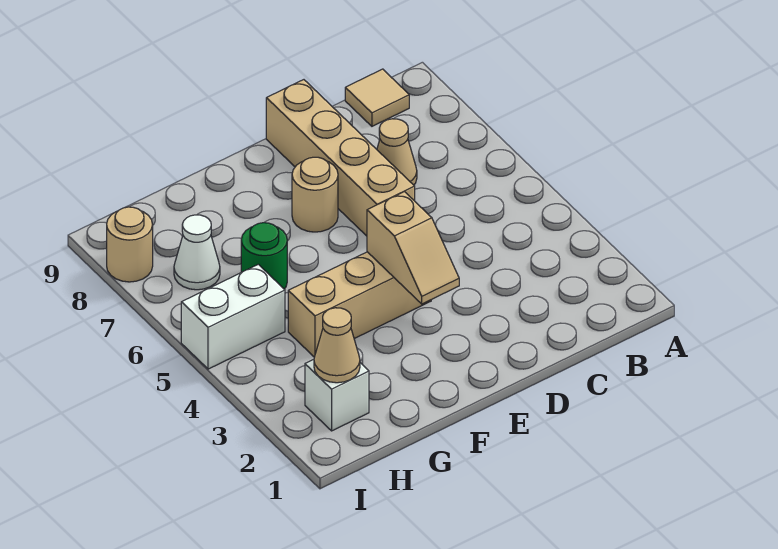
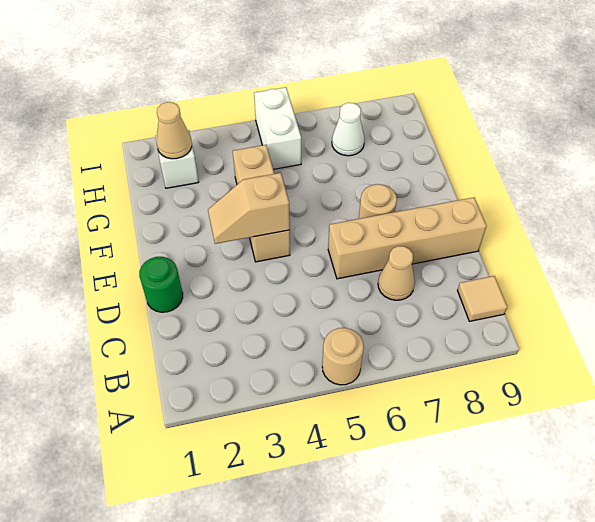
green round brick G6 level 1 -> green round brick D1 level 1
tan round brick I8 level 1 -> tan round brick A5 level 1

